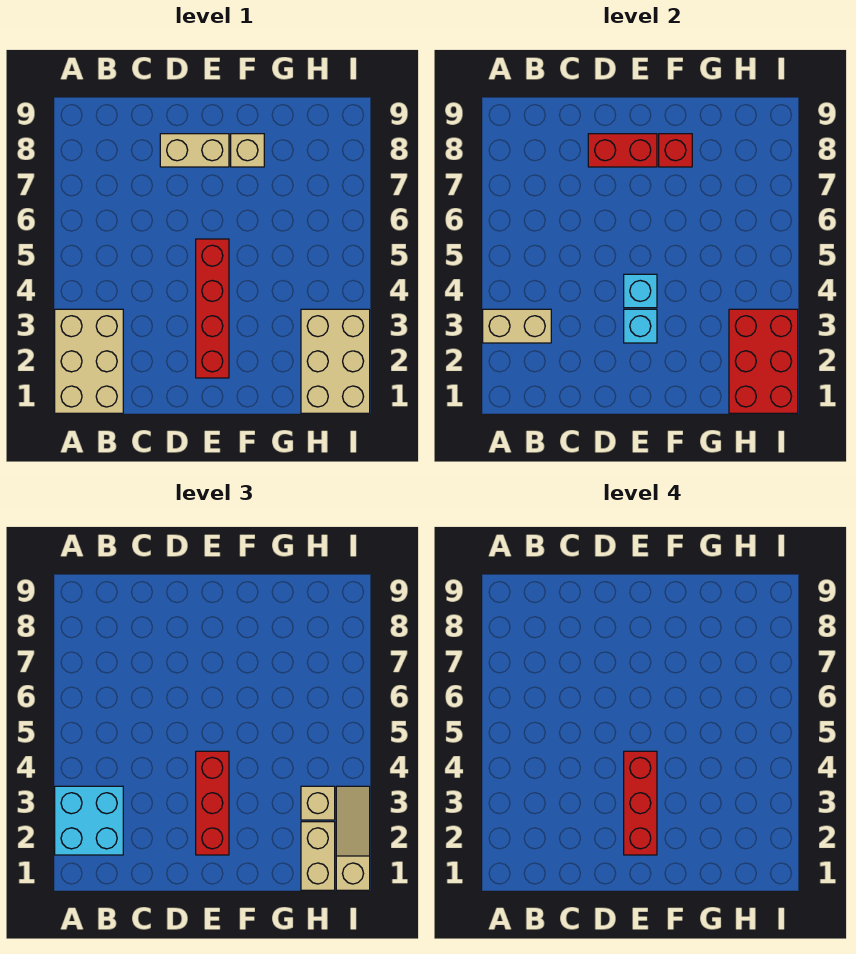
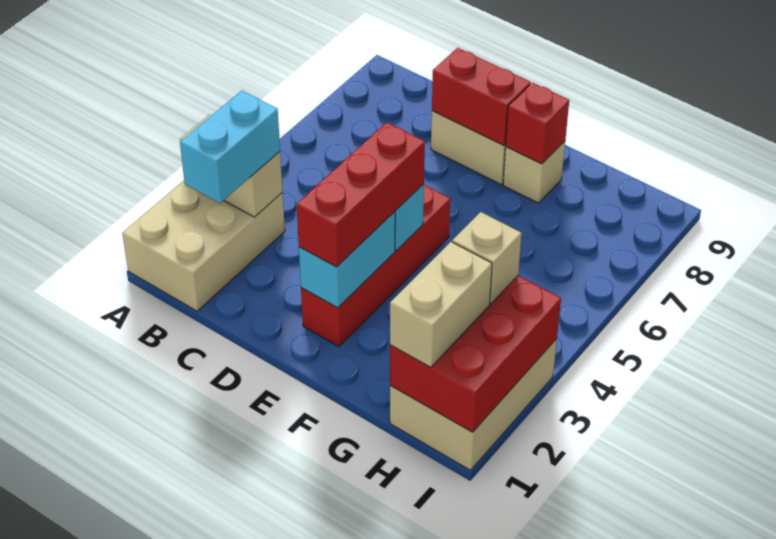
cyan brick A2:B3 level 3 -> cyan brick B2:B3 level 3
red brick E2:E4 level 4 -> none
cyan brick E3 level 2 -> cyan brick E2:E3 level 2
tan slope I1:I3 level 3 top 1 -> none

